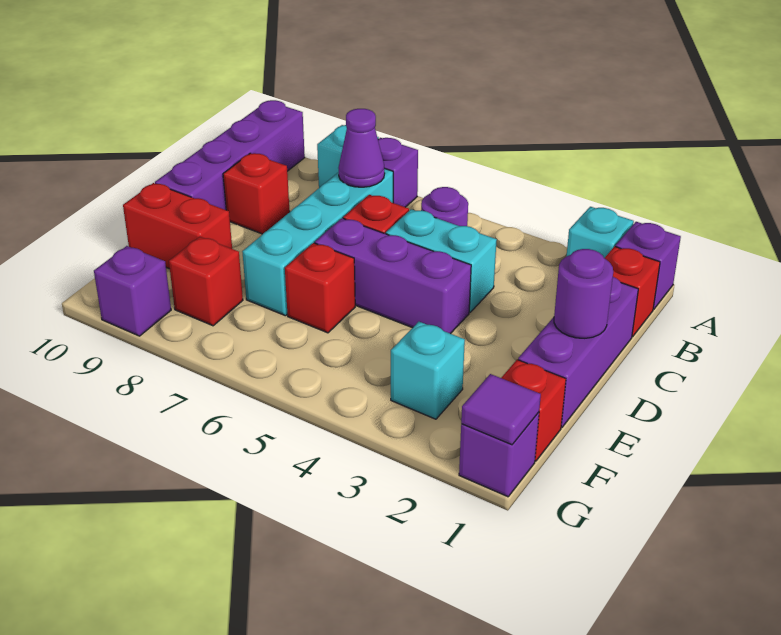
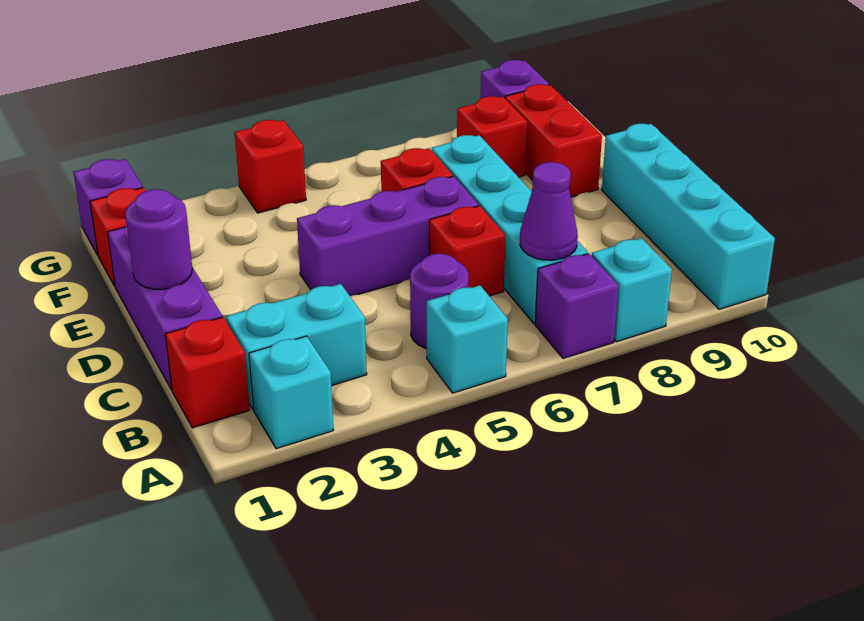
purple brick A1 level 1 -> none
purple brick A10:D10 level 1 -> cyan brick A10:D10 level 1
cyan brick C4:C5 level 1 -> cyan brick B2:B3 level 1
red brick C9 level 1 -> red brick G4 level 1
red brick E9:E10 level 1 -> red brick E9:F9 level 1
cyan brick F3 level 1 -> cyan brick A5 level 1
purple tile G1 level 2 -> none

